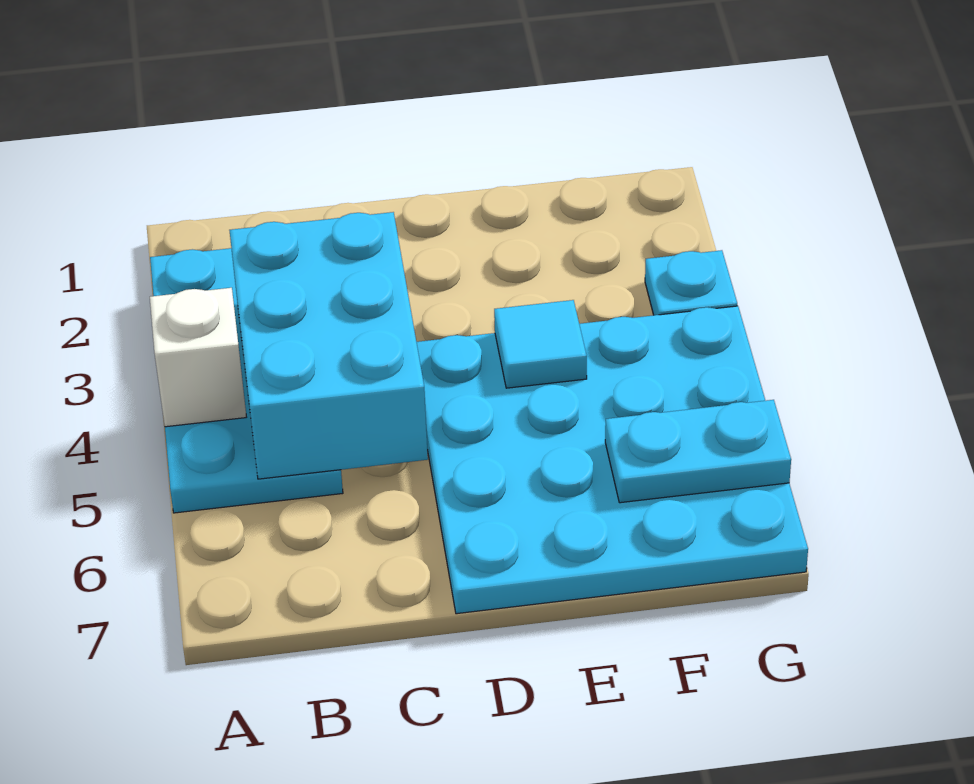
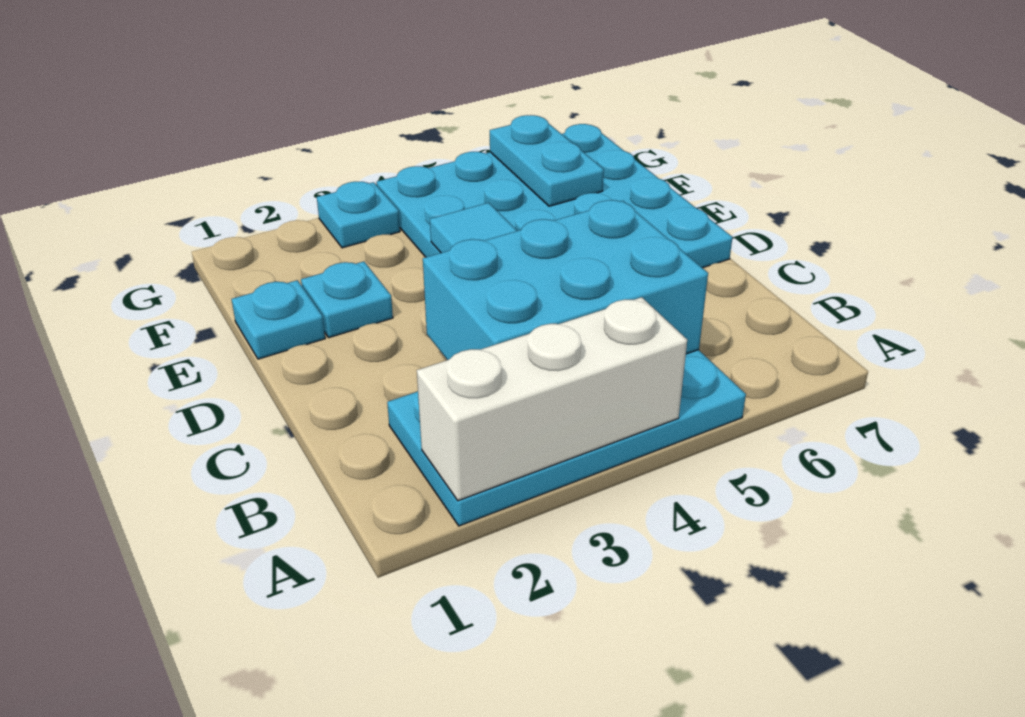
white brick A4 level 2 -> white brick A2:A4 level 2
none -> cyan plate E1 level 1
none -> cyan plate E2 level 1

